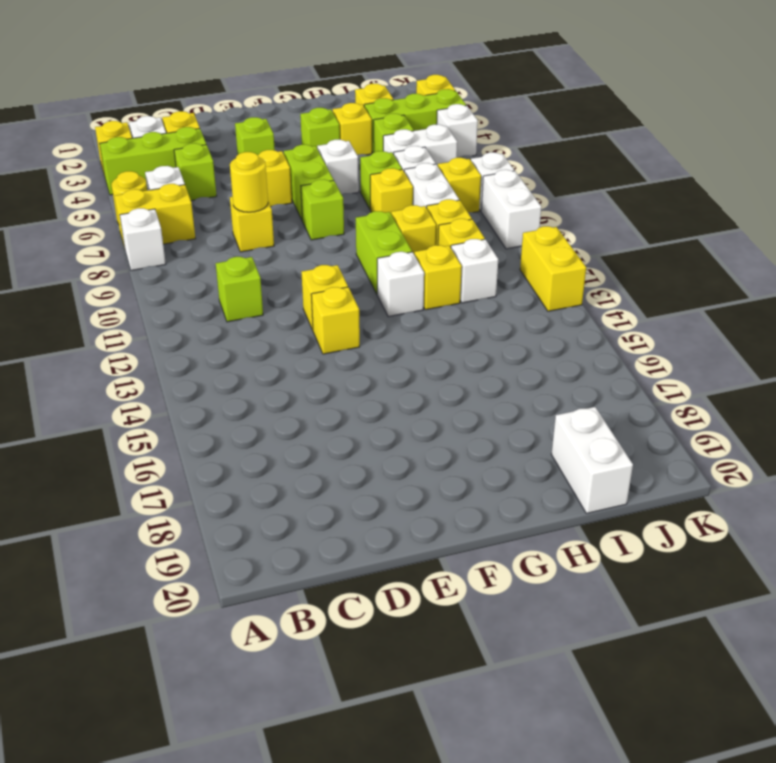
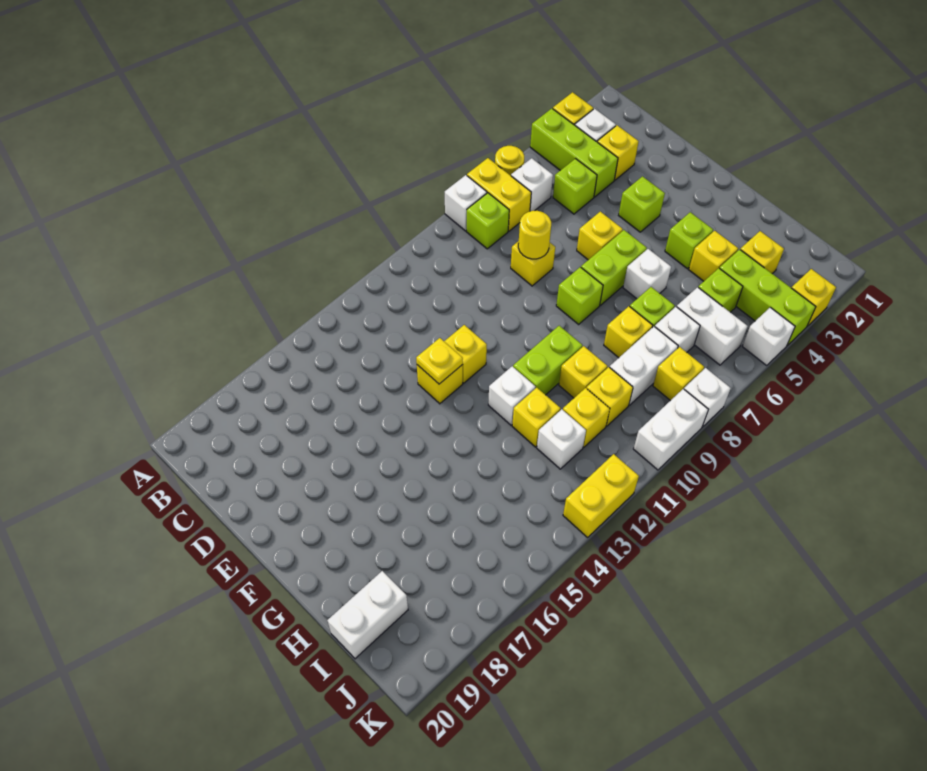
lime brick C11 level 1 -> lime brick B8 level 1
none -> yellow plate E13 level 2

